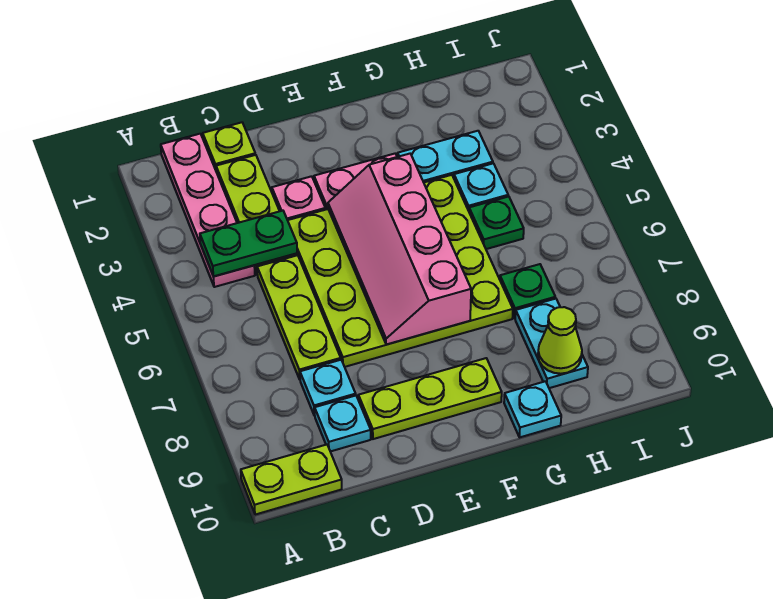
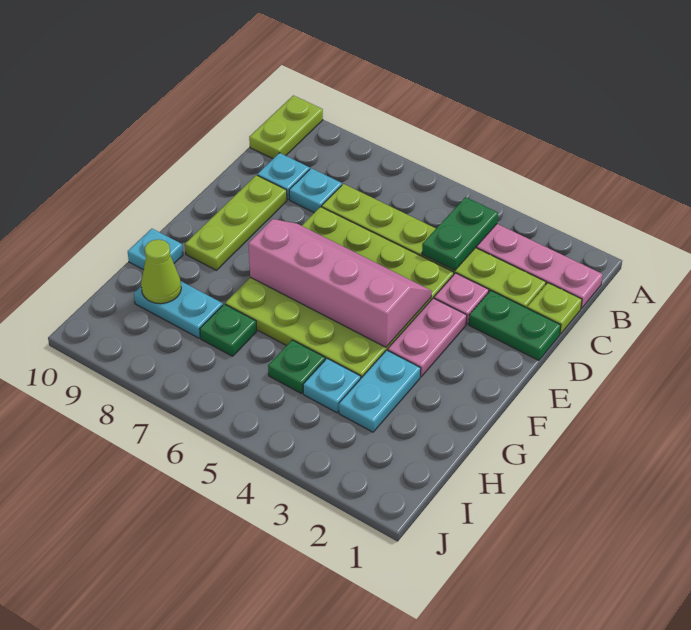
none -> green plate D1:D2 level 1

